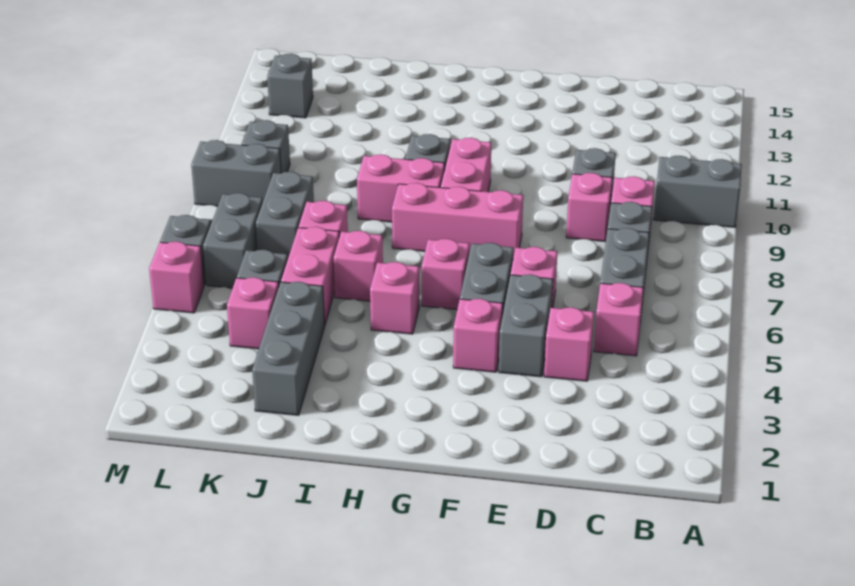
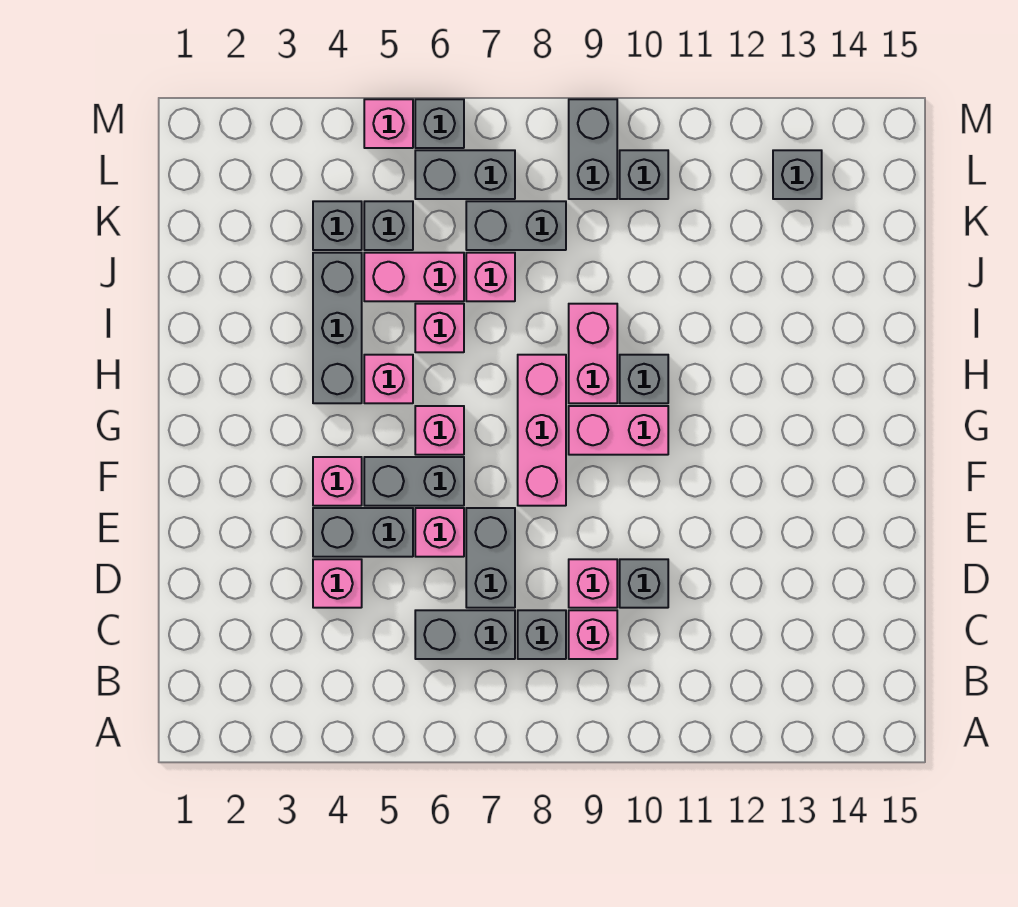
grey brick A10:B10 level 1 -> grey brick D7:E7 level 1
pink brick C5 level 1 -> none
grey brick J2:J4 level 1 -> grey brick H4:J4 level 1
pink brick K4 level 1 -> grey brick K4 level 1

